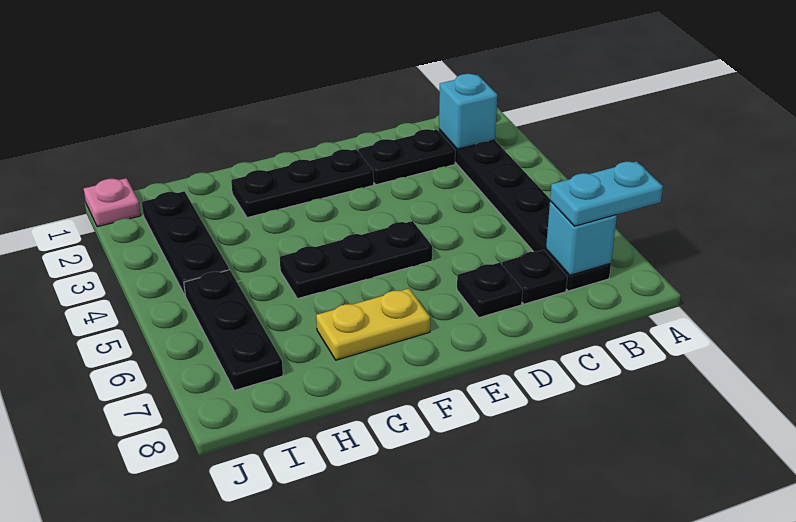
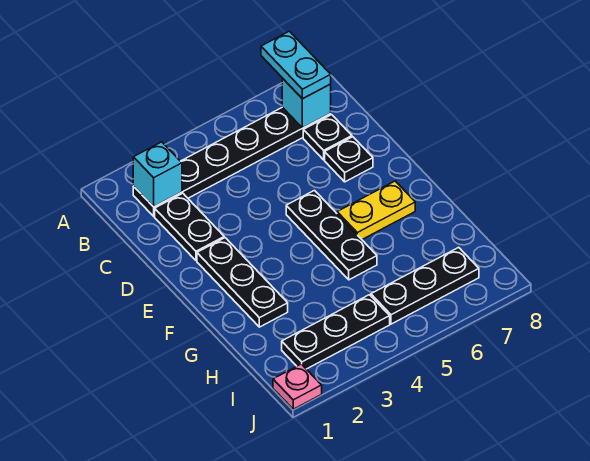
yellow plate F7:G7 level 1 -> yellow plate F6:F7 level 1

